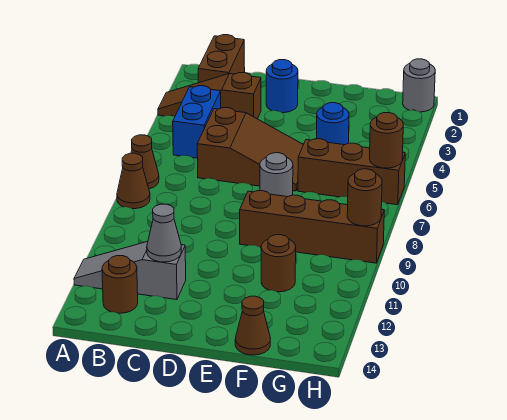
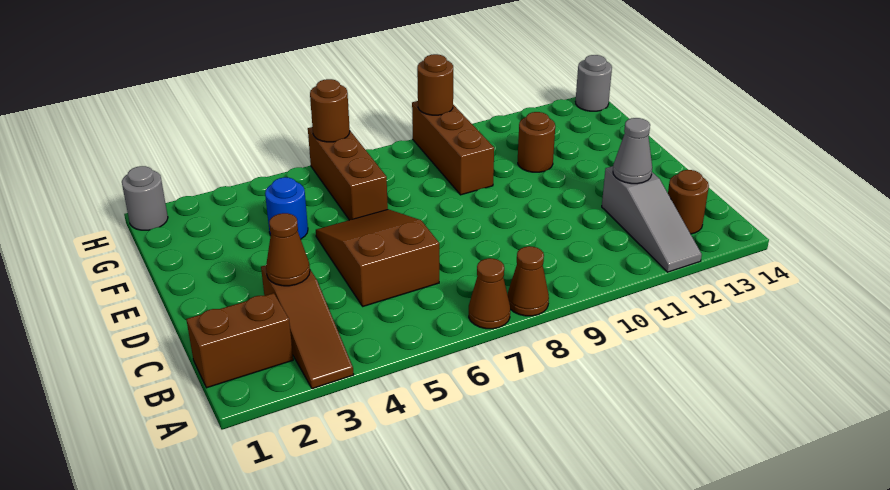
blue brick B4:B5 level 1 -> none
blue round brick D2 level 1 -> none
grey round brick E7 level 1 -> grey round brick H14 level 1
brown brick E9:H9 level 1 -> brown brick F9:H9 level 1
brown cone F14 level 1 -> brown cone C3 level 2

